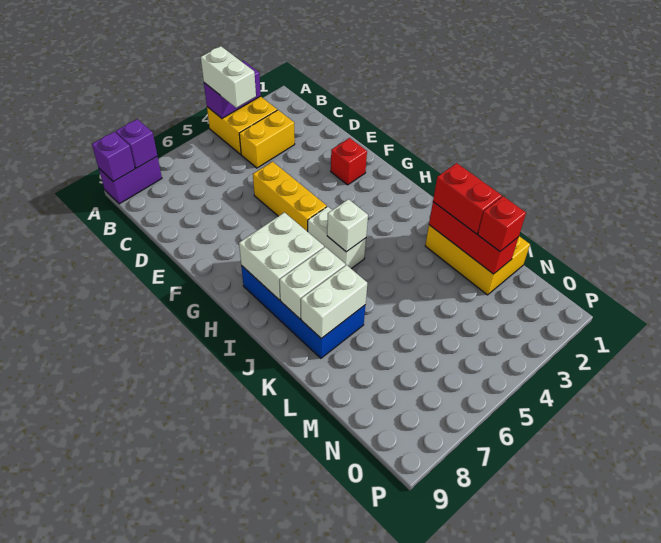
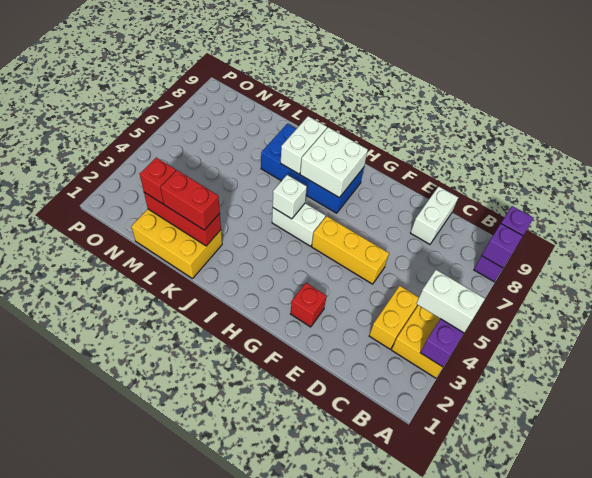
white brick K7:K8 level 2 -> white brick D8:D9 level 1

